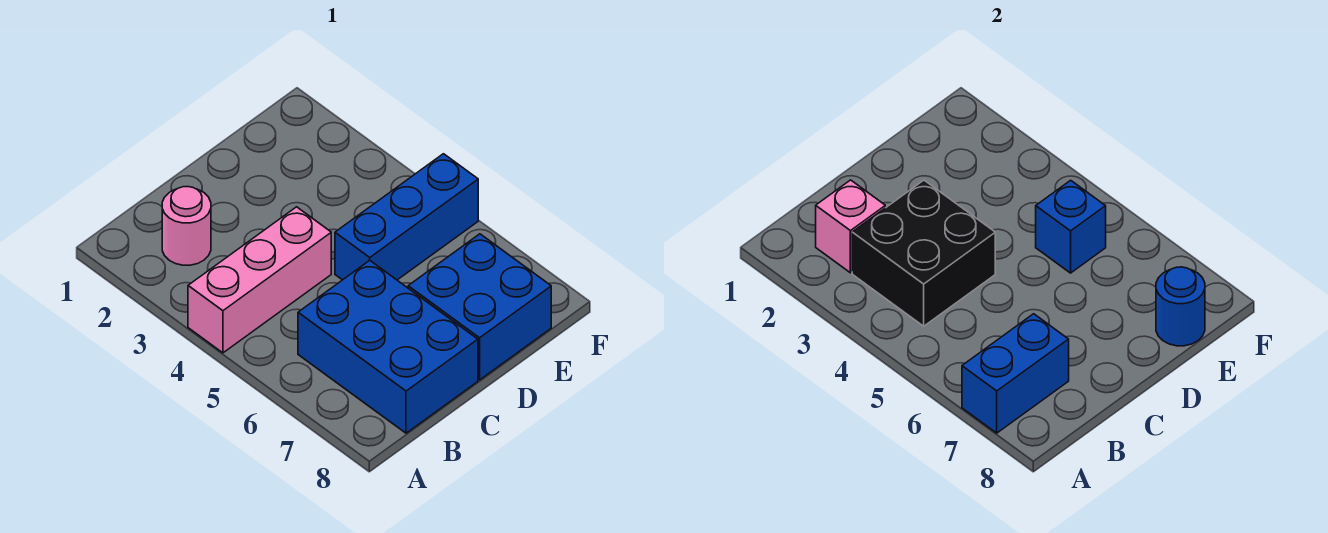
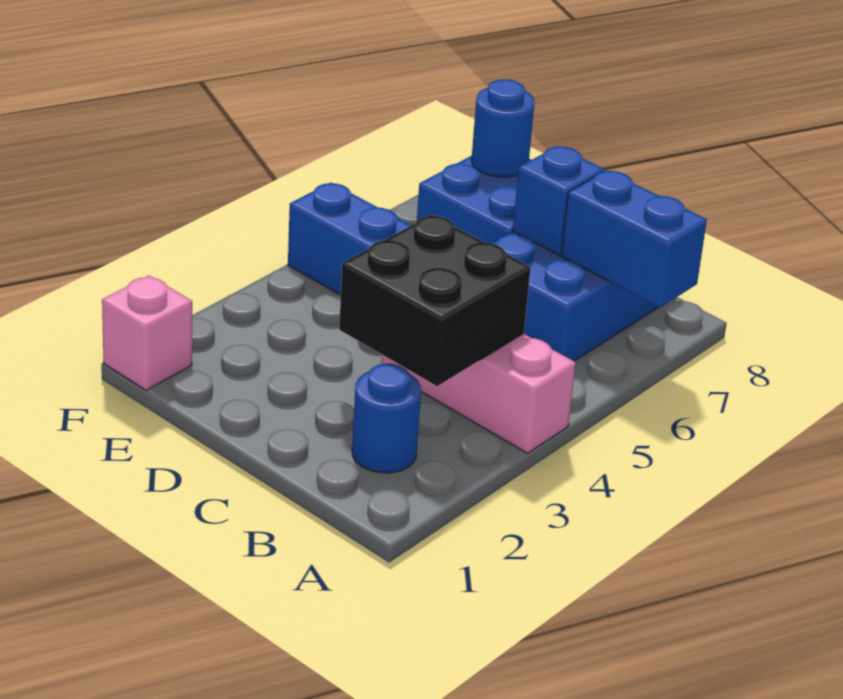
pink round brick B2 level 1 -> blue round brick B2 level 1
pink brick B2 level 2 -> pink brick F1 level 1
blue brick E5 level 2 -> blue brick C7 level 2

